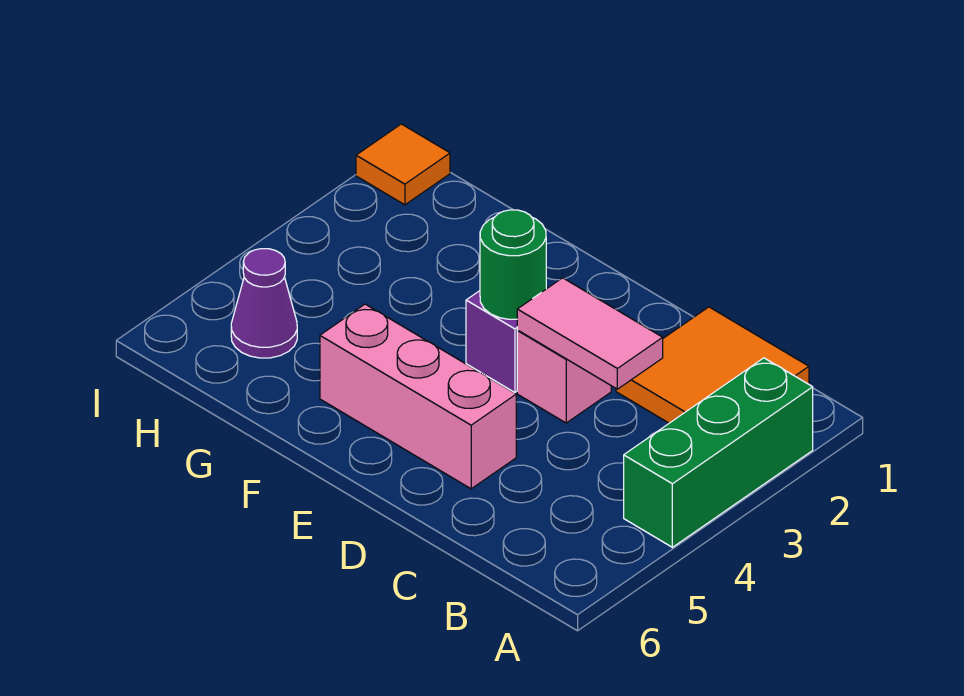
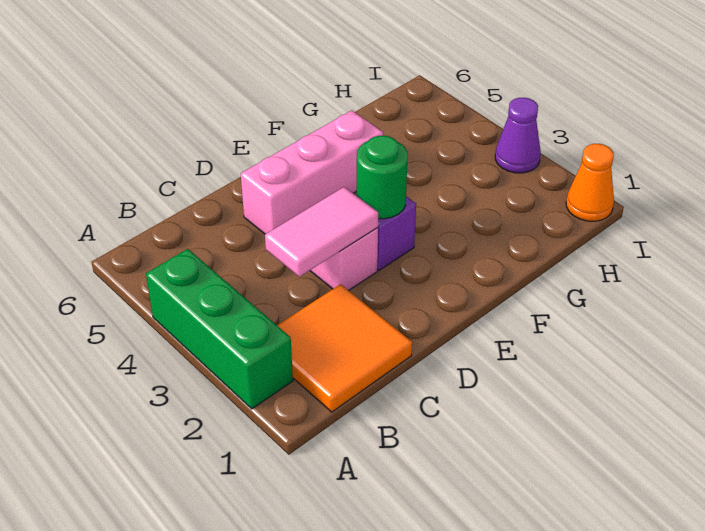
purple cone H5 level 1 -> purple cone I3 level 1
orange tile I1 level 1 -> orange cone I1 level 1

